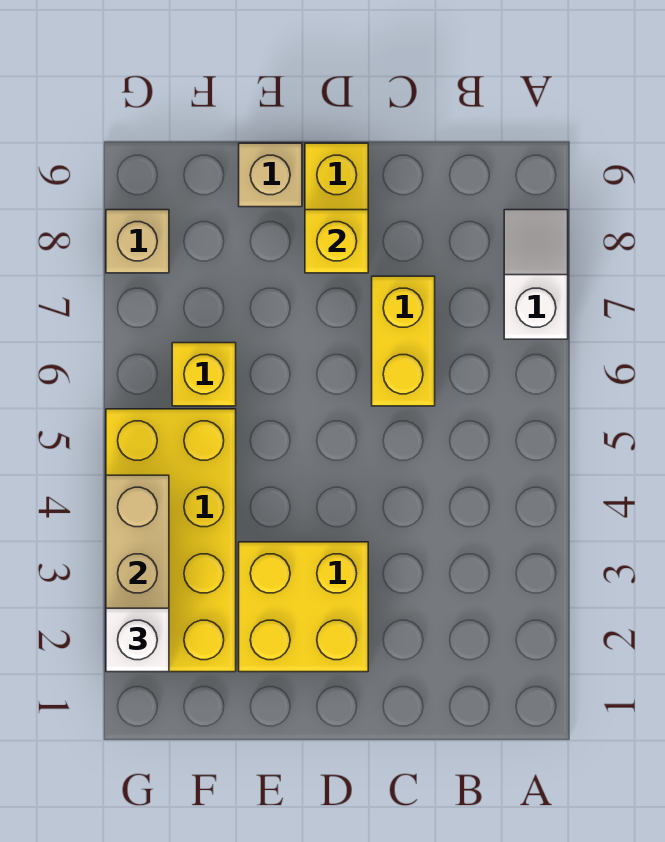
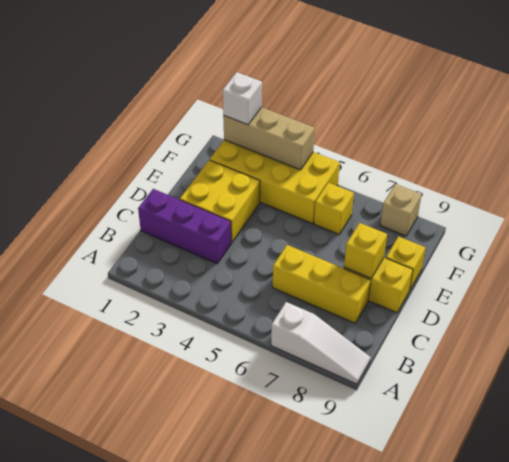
white slope A7:A8 level 1 top 7 -> white slope A7:A9 level 1 top 7
none -> purple brick C1:C3 level 1
yellow brick C6:C7 level 1 -> yellow brick C6:C8 level 1
tan brick E9 level 1 -> yellow brick E9 level 1

